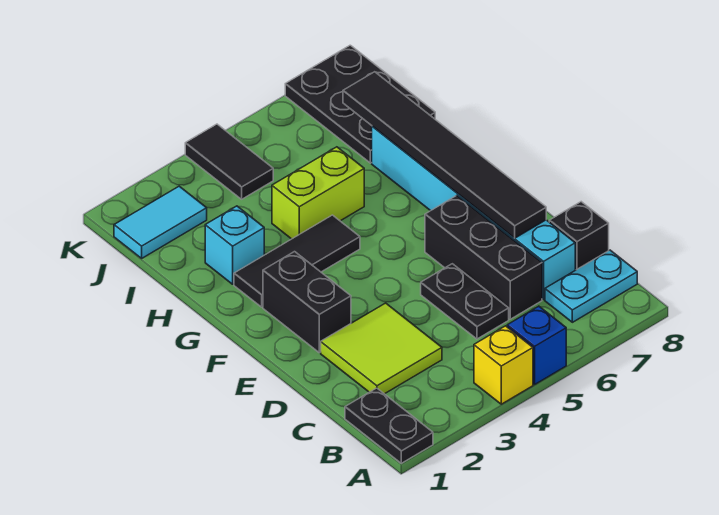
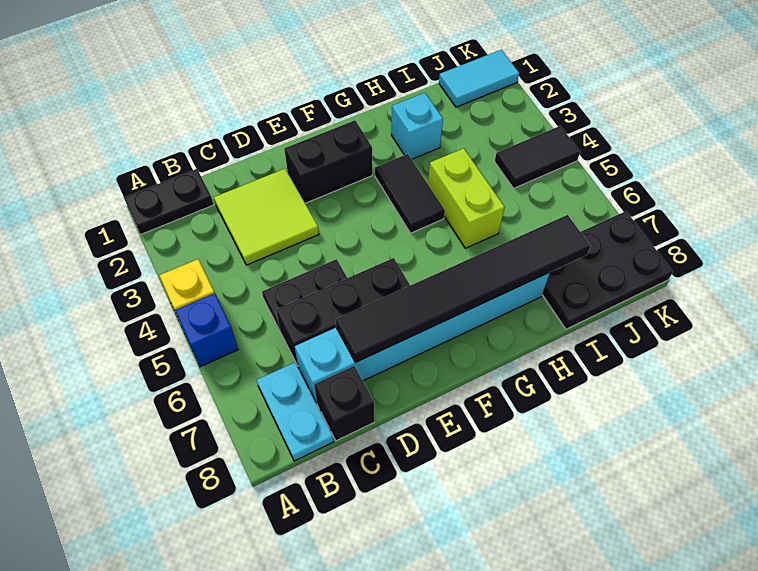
black tile G2:G4 level 1 -> black tile G3:G4 level 1
cyan tile J1:J2 level 1 -> cyan tile J1:K1 level 1

